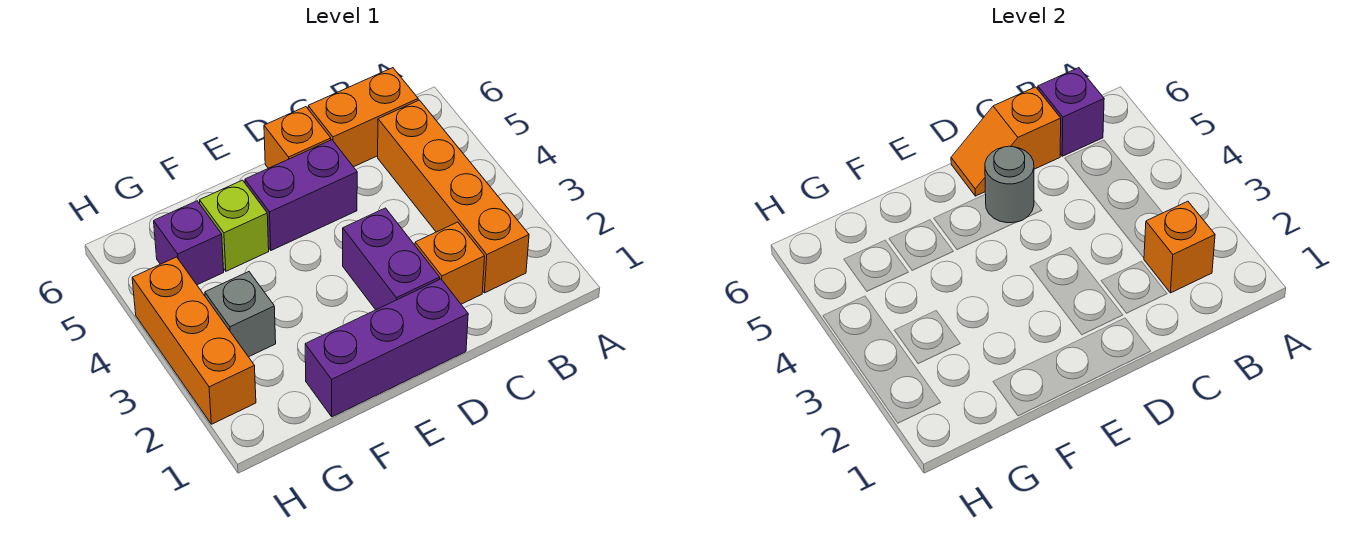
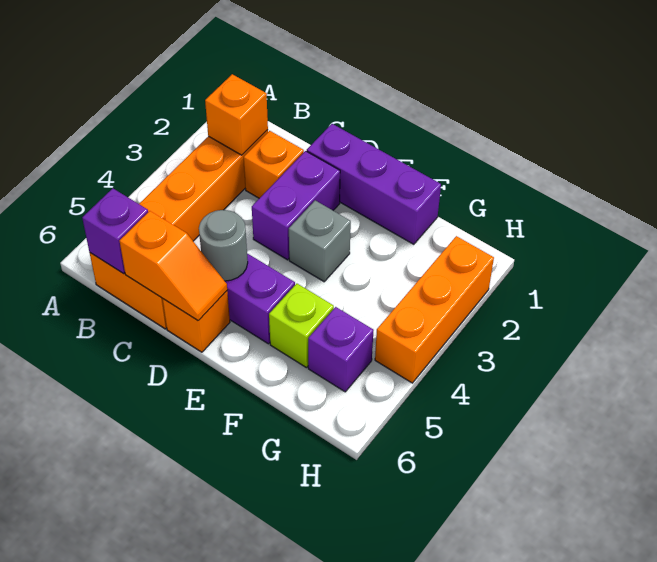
grey brick G3 level 1 -> grey brick E3 level 1

